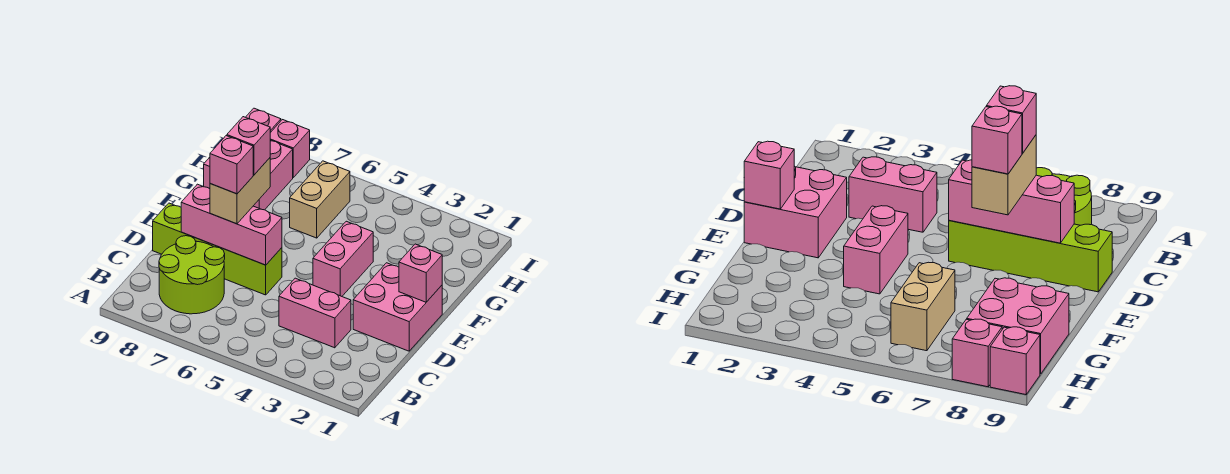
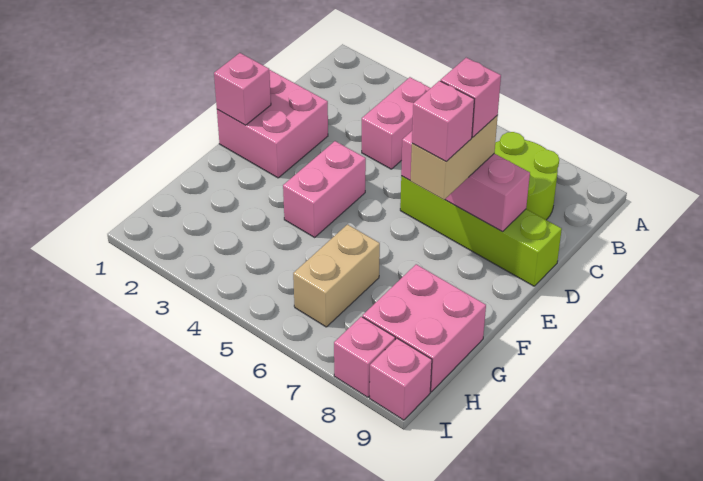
pink brick C3:C4 level 1 -> pink brick B4:C4 level 1

